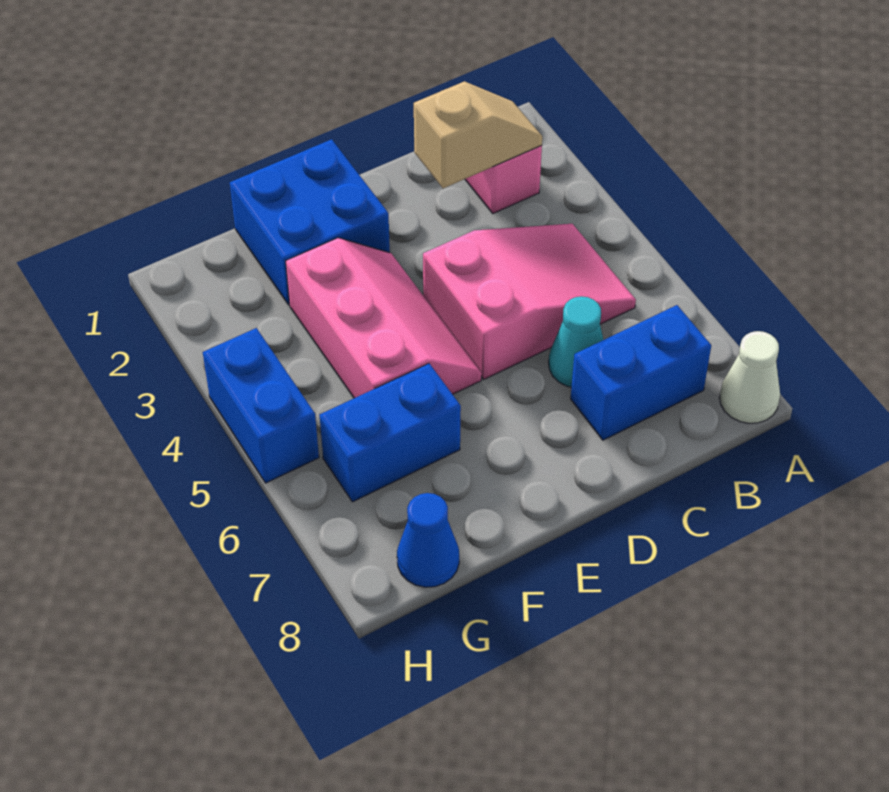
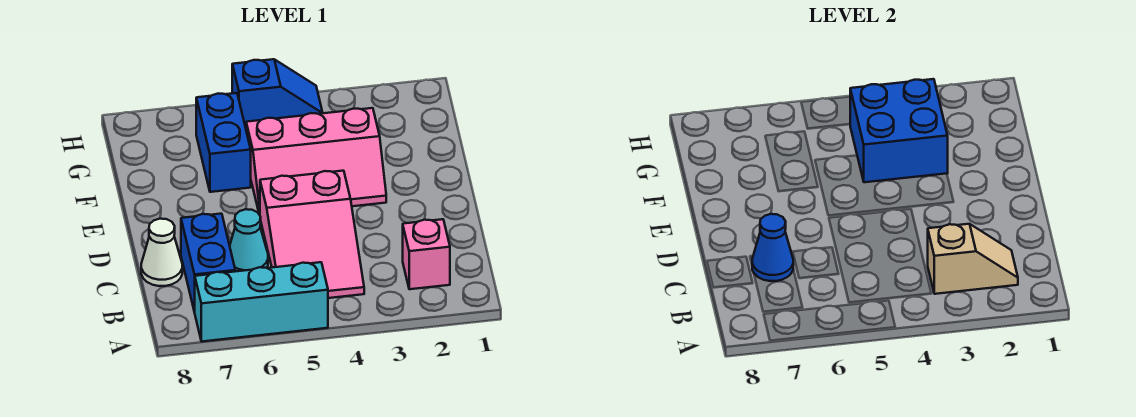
none -> cyan brick A5:A7 level 1
white cone A8 level 1 -> white cone C8 level 1
tan slope B2:C2 level 2 top C -> tan slope B2:B3 level 2 top 3
blue brick E1:F2 level 1 -> blue brick F3:G4 level 2
blue cone G8 level 1 -> blue cone C7 level 2
blue brick H4:H5 level 1 -> blue slope H4:H5 level 1 top 5

